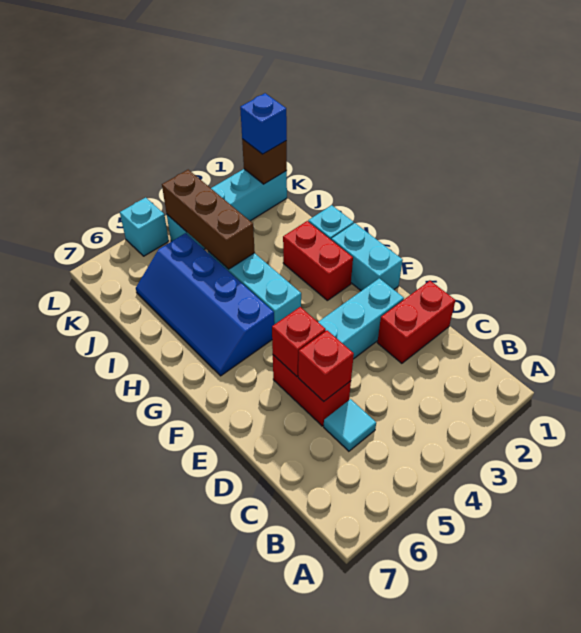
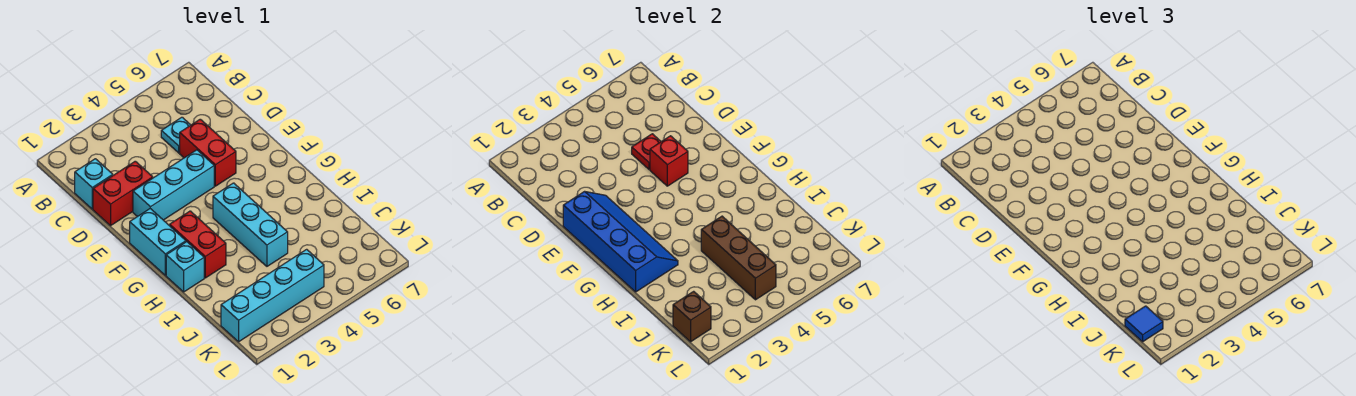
cyan tile C5 level 1 -> cyan plate C5 level 1
red brick D5 level 2 -> red plate D5 level 2
blue slope G5:J6 level 1 top 5 -> blue slope E1:H2 level 2 top 1
blue brick K1 level 3 -> blue tile K1 level 3
cyan brick L5 level 1 -> cyan brick C1 level 1

